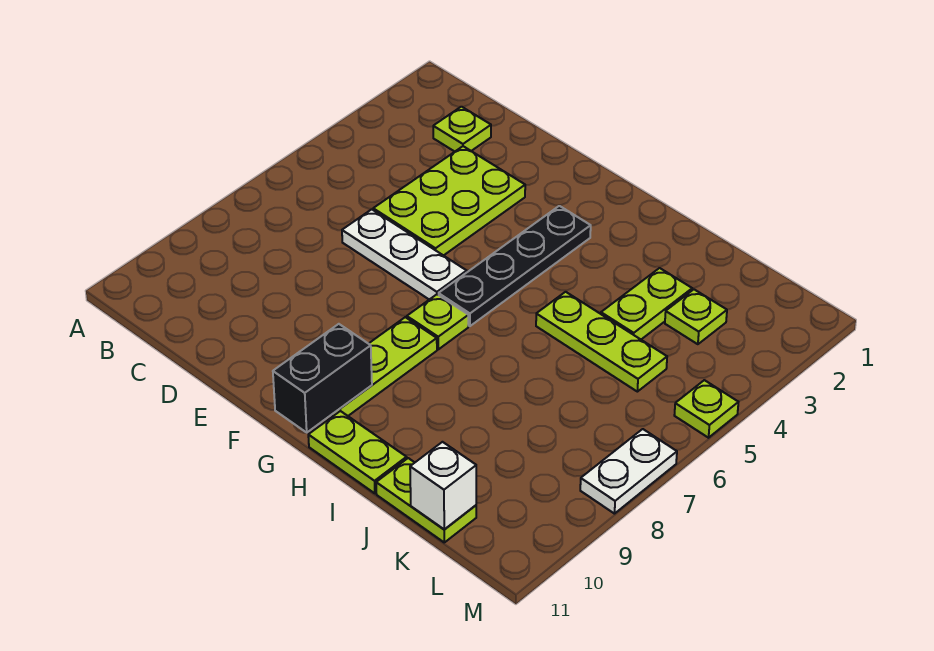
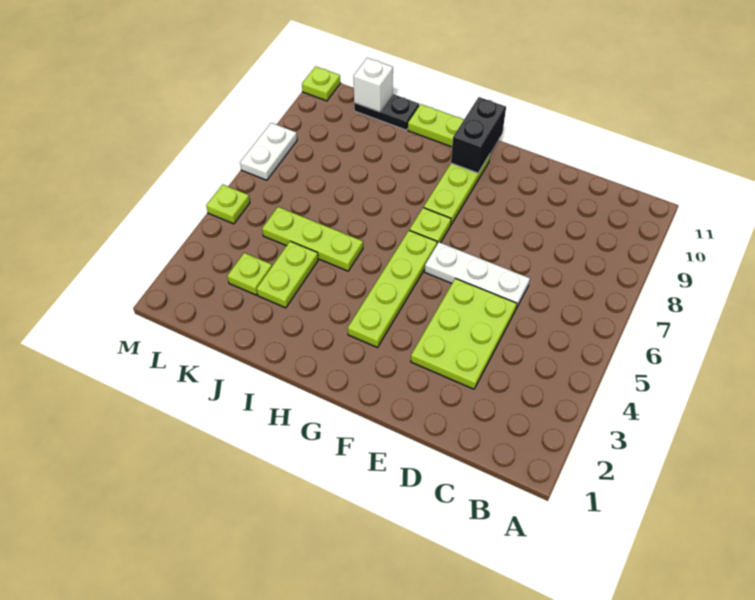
lime plate C2 level 1 -> lime plate M11 level 1
black plate G3:G6 level 1 -> lime plate G3:G6 level 1
lime plate J11:K11 level 1 -> black plate J11:K11 level 1

